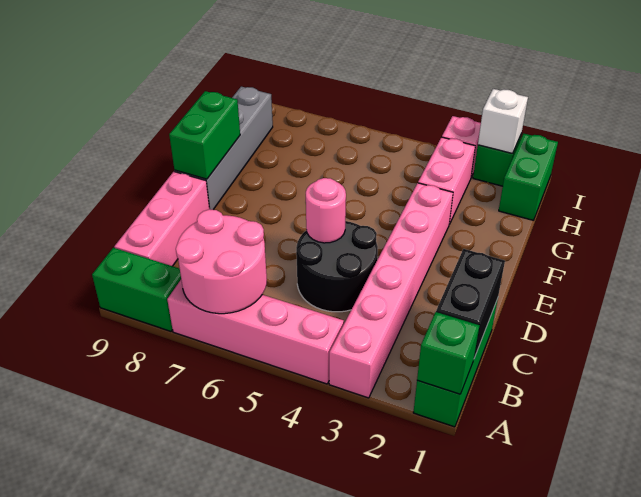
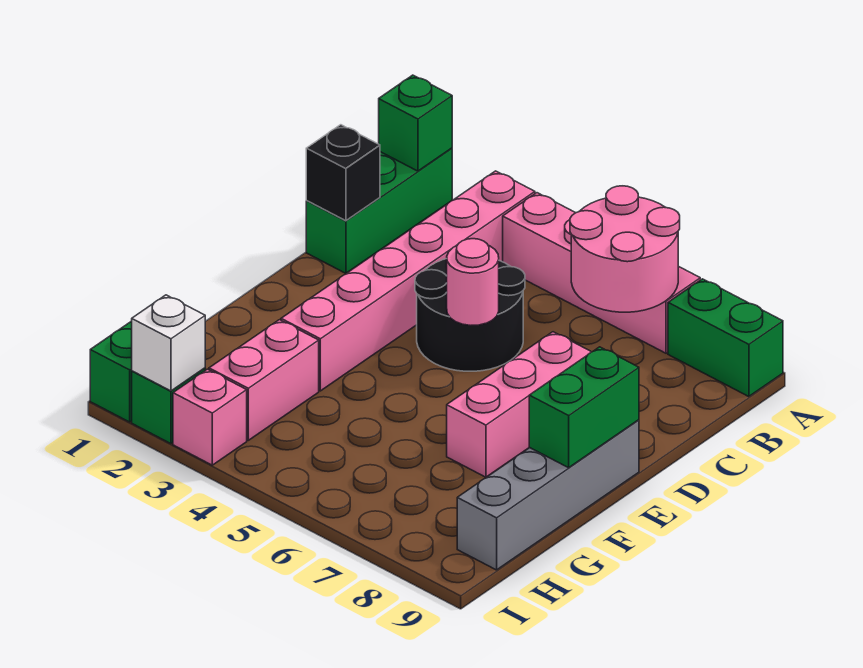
black brick B1:C1 level 2 -> black brick C1 level 2
pink brick B9:D9 level 1 -> pink brick D7:F7 level 1

